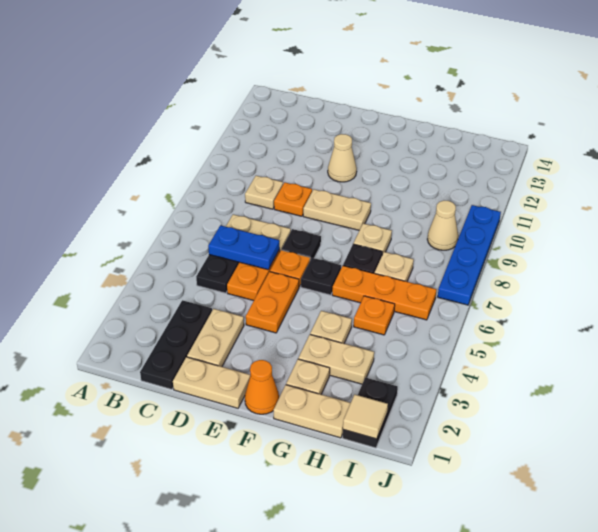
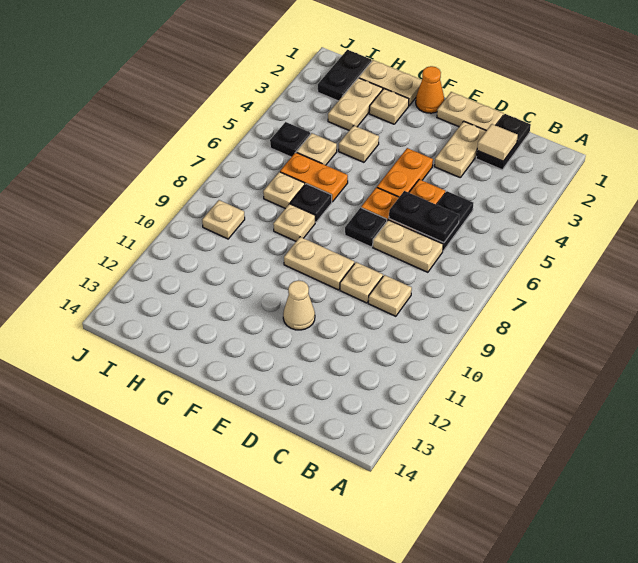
black plate C1:C3 level 1 -> black plate C1:C2 level 1
blue plate C6:D6 level 2 -> black plate C6:D6 level 2
orange plate D9 level 1 -> tan plate D9 level 1
black plate F6 level 1 -> black plate I5 level 1
tan plate G3:H3 level 1 -> tan plate H2:H3 level 1
orange plate G6:I6 level 1 -> orange plate G6:H6 level 1
orange plate H5 level 1 -> tan plate H5 level 1
tan tile I1 level 2 -> tan tile C2 level 2
tan cone I9 level 1 -> tan plate I9 level 1
blue plate J7:J10 level 1 -> none

